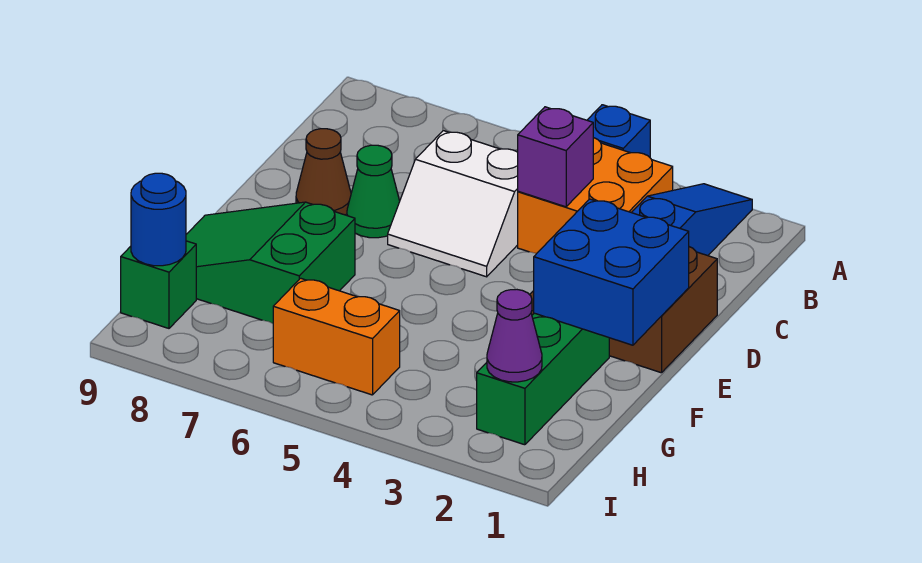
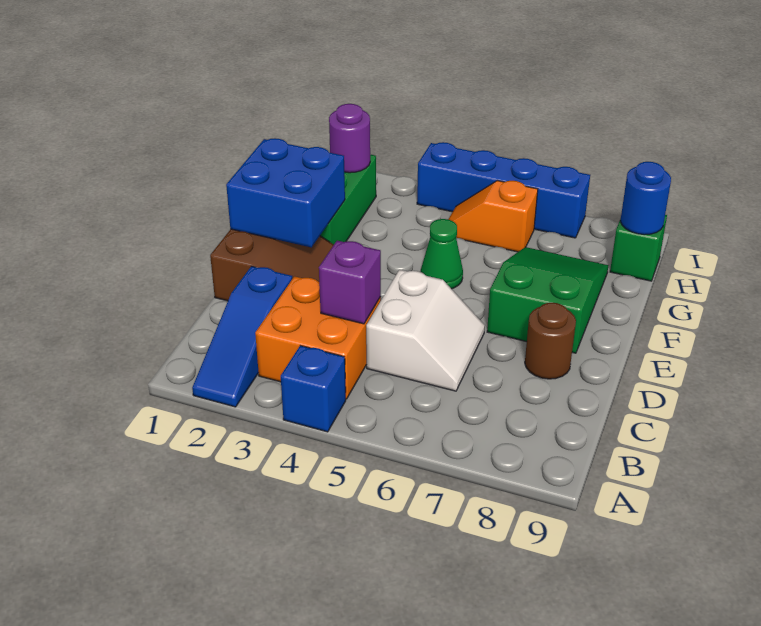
white slope C5:D6 level 1 top C -> white slope C5:D6 level 1 top 5
green cone D7 level 1 -> green cone F5 level 1
brown cone D8 level 1 -> brown round brick D8 level 1
green slope F7:G9 level 1 top 7 -> green slope E7:G8 level 1 top E
purple cone H2 level 2 -> purple round brick H2 level 2
orange brick H5:H6 level 1 -> orange slope H5:H6 level 1 top 6
none -> blue brick I4:I7 level 1

